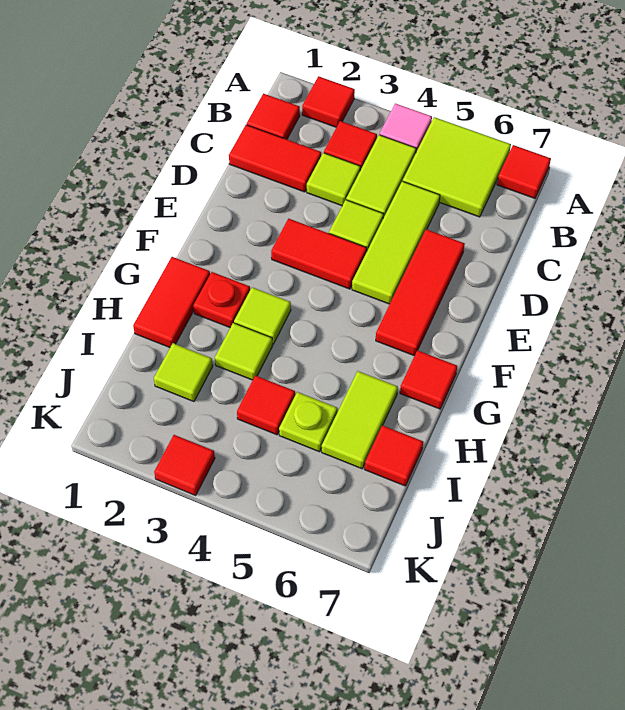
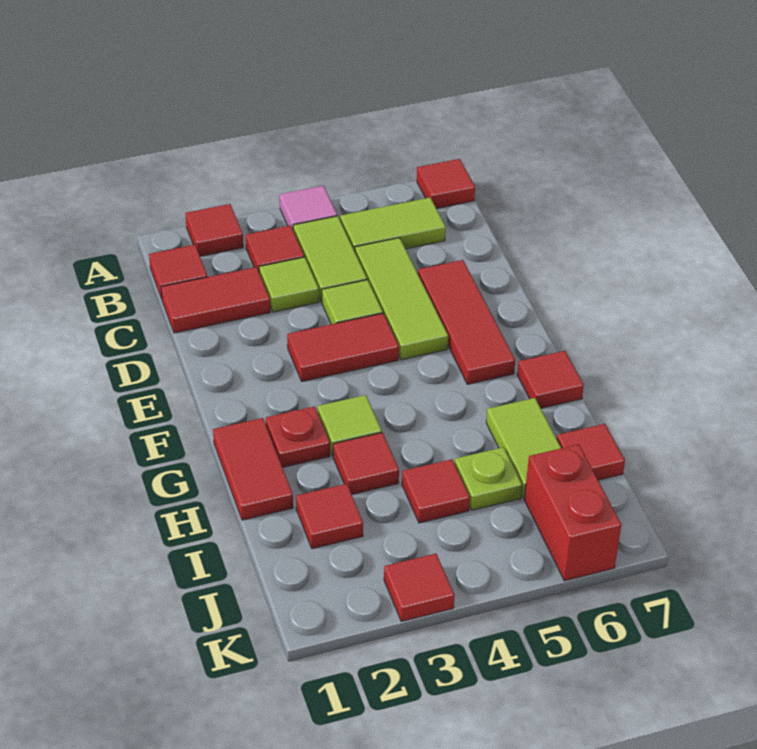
lime tile A5:B6 level 1 -> lime tile B5:B6 level 1
lime tile H3 level 1 -> red tile H3 level 1
lime tile I2 level 1 -> red tile I2 level 1
none -> red brick J6:K6 level 1

